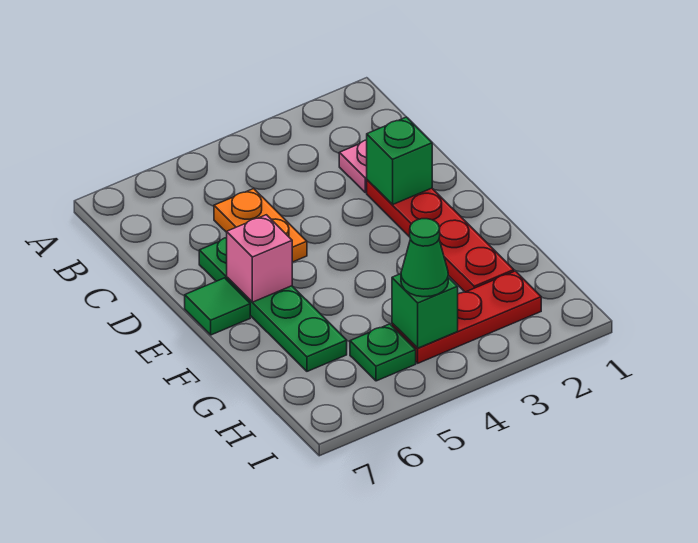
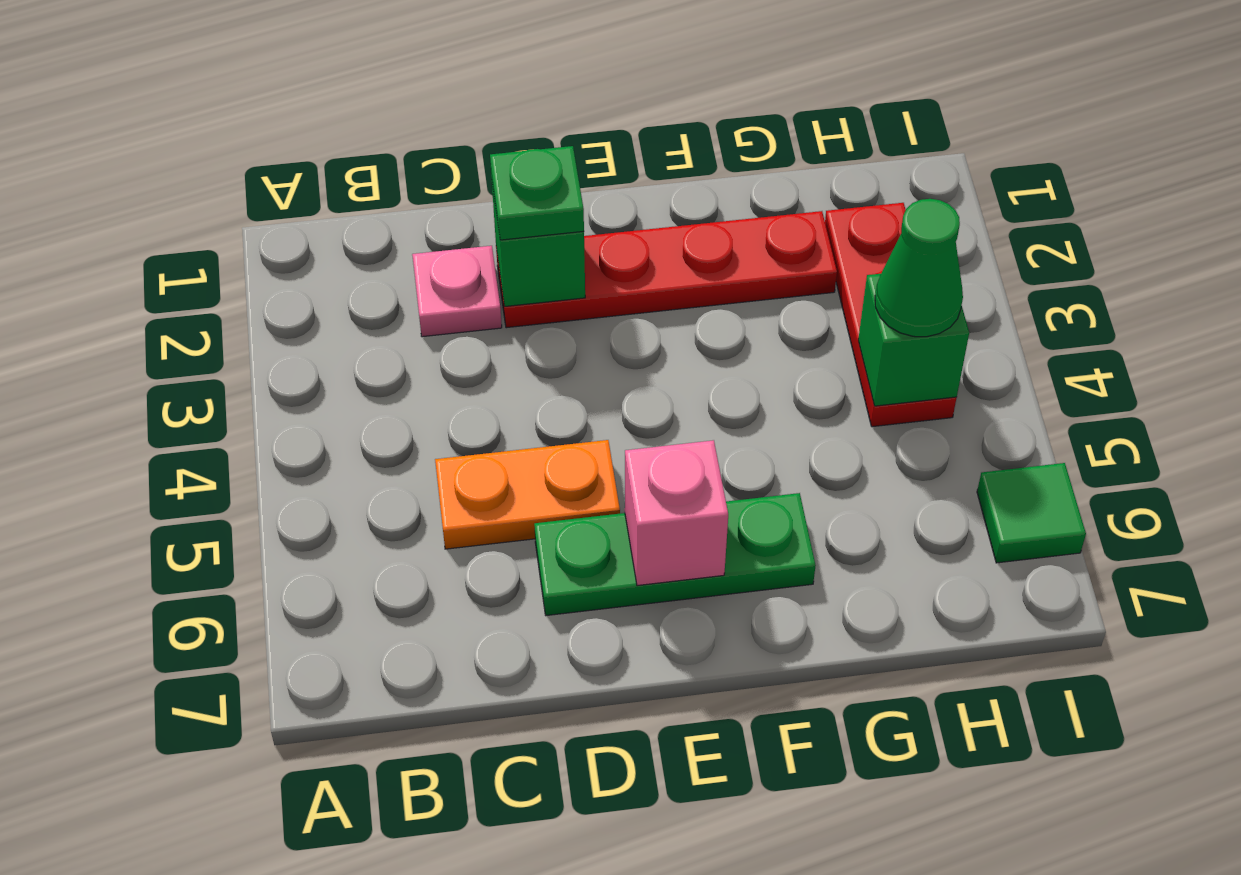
green plate D6:G6 level 1 -> green plate D6:F6 level 1
green tile E7 level 1 -> green tile I6 level 1
green plate H5 level 1 -> green plate D2 level 3

